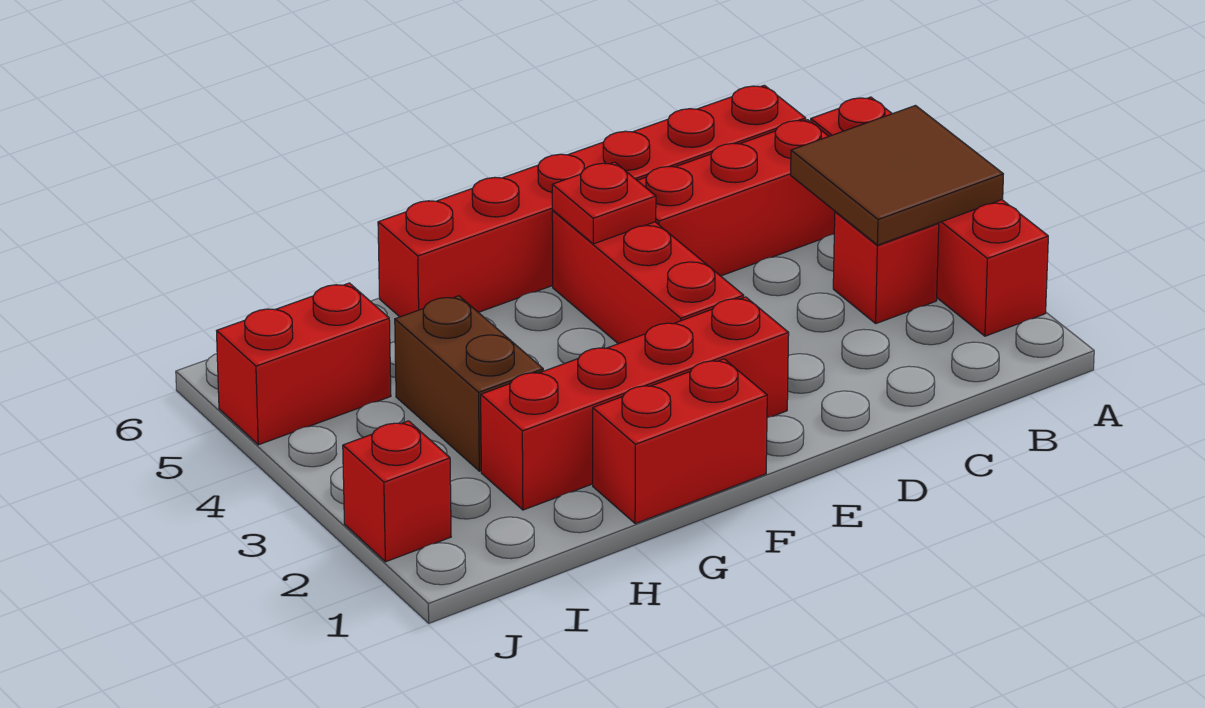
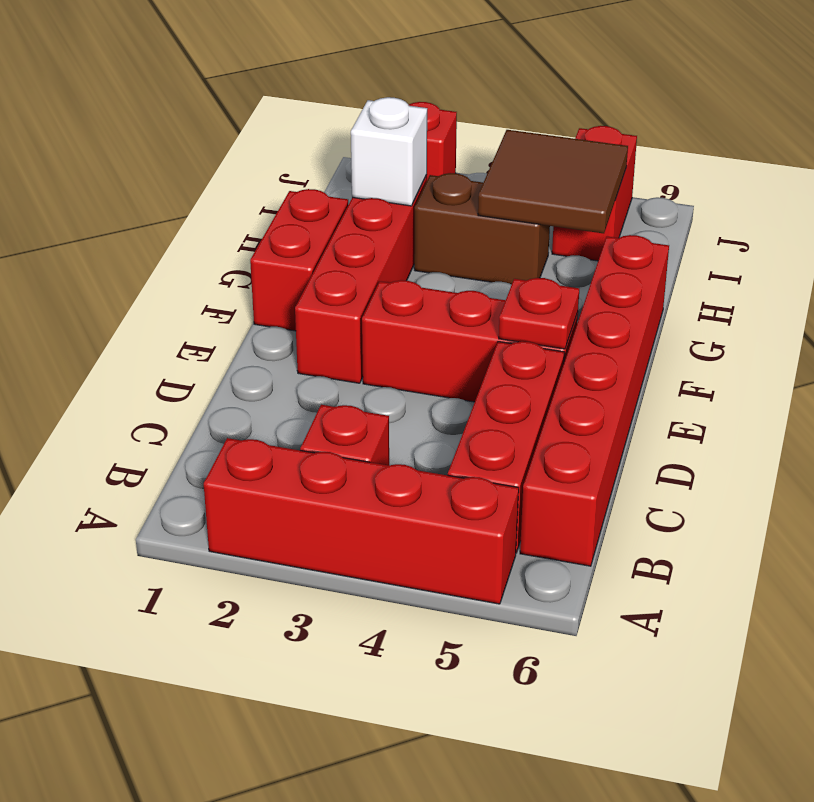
brown tile A3:B4 level 2 -> brown tile H4:I5 level 2
none -> white brick H2 level 2

